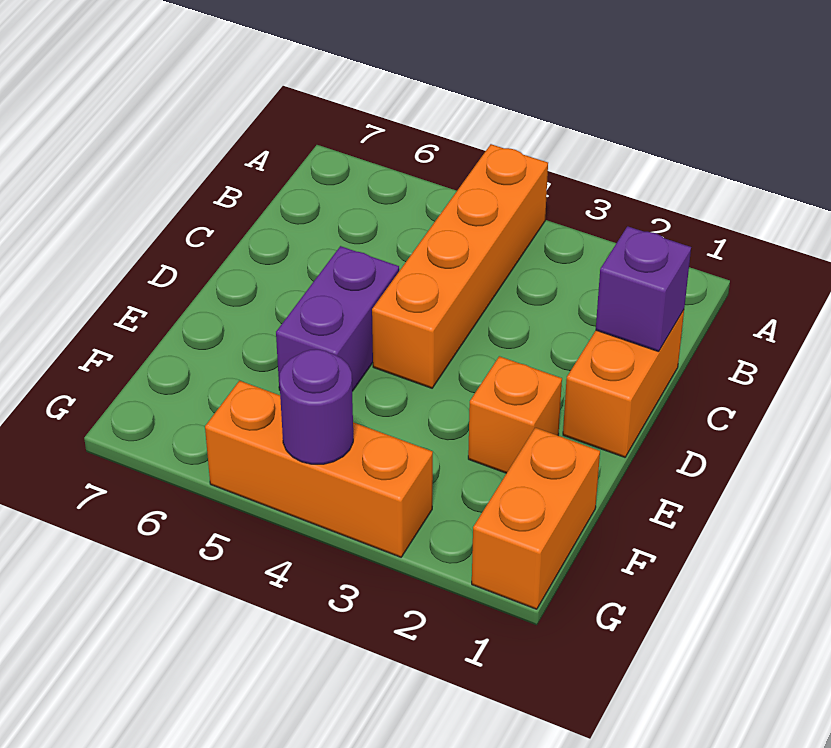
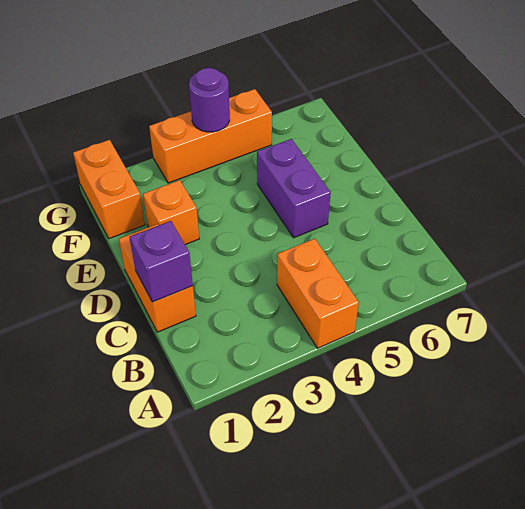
orange brick A4:D4 level 1 -> orange brick A4:B4 level 1

